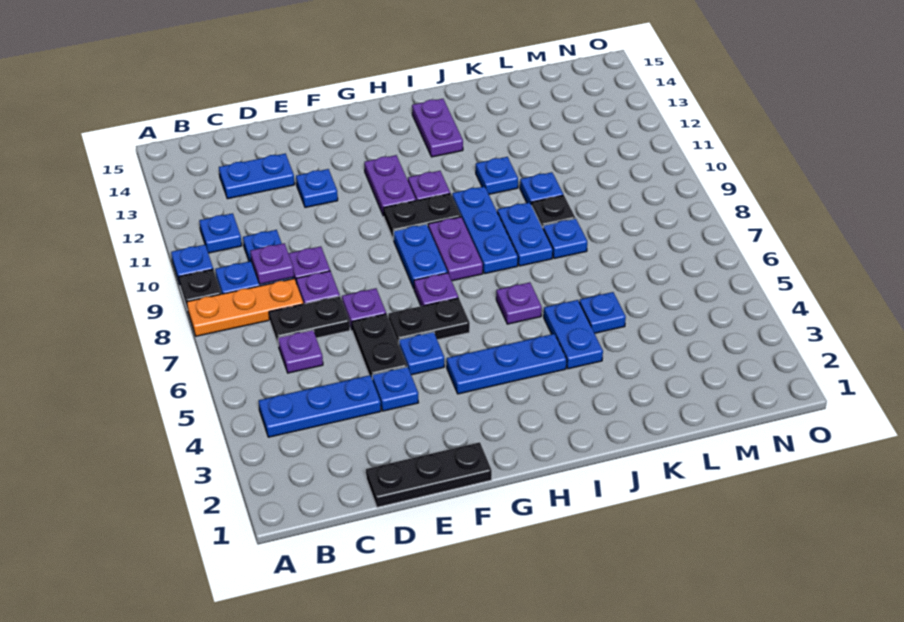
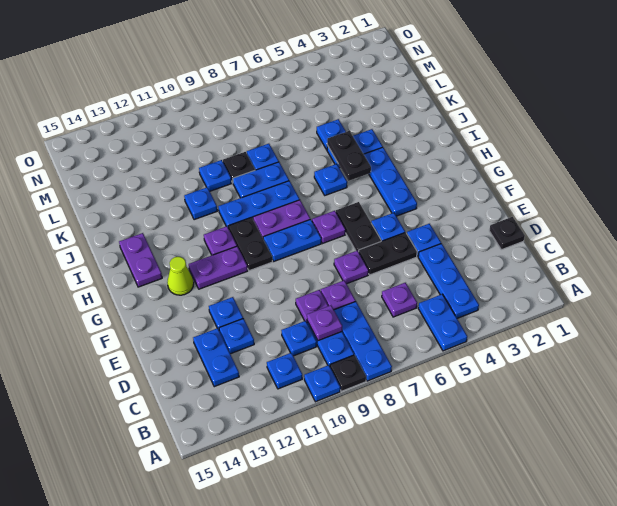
none -> blue plate A5:B5 level 1
orange plate A8:C8 level 1 -> blue plate A8:C8 level 1
black plate C7:D7 level 1 -> black plate I5:J5 level 2
black plate D1:F1 level 1 -> black plate D1 level 1
none -> blue plate D12 level 1
none -> lime cone G13 level 1
purple plate I6 level 1 -> blue plate I6 level 1
purple plate I13:I14 level 1 -> purple plate H14:I14 level 1

